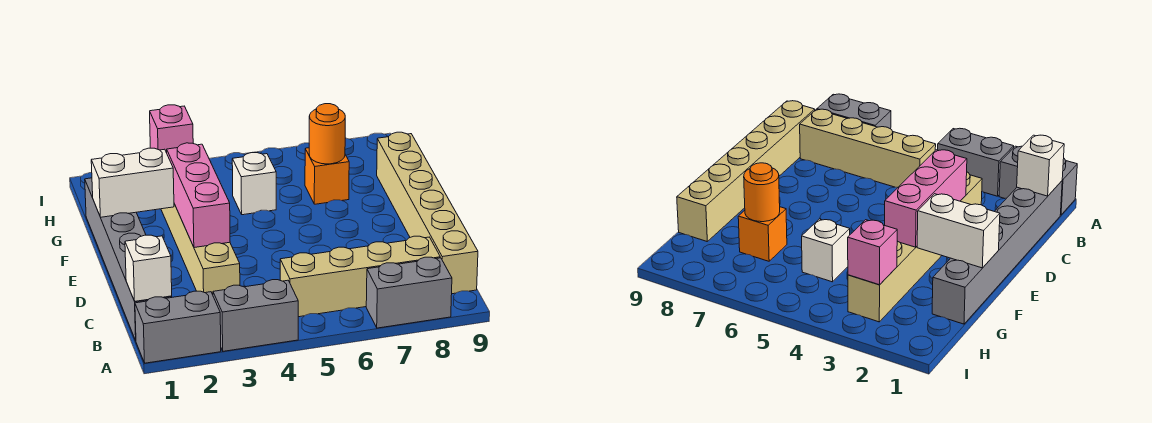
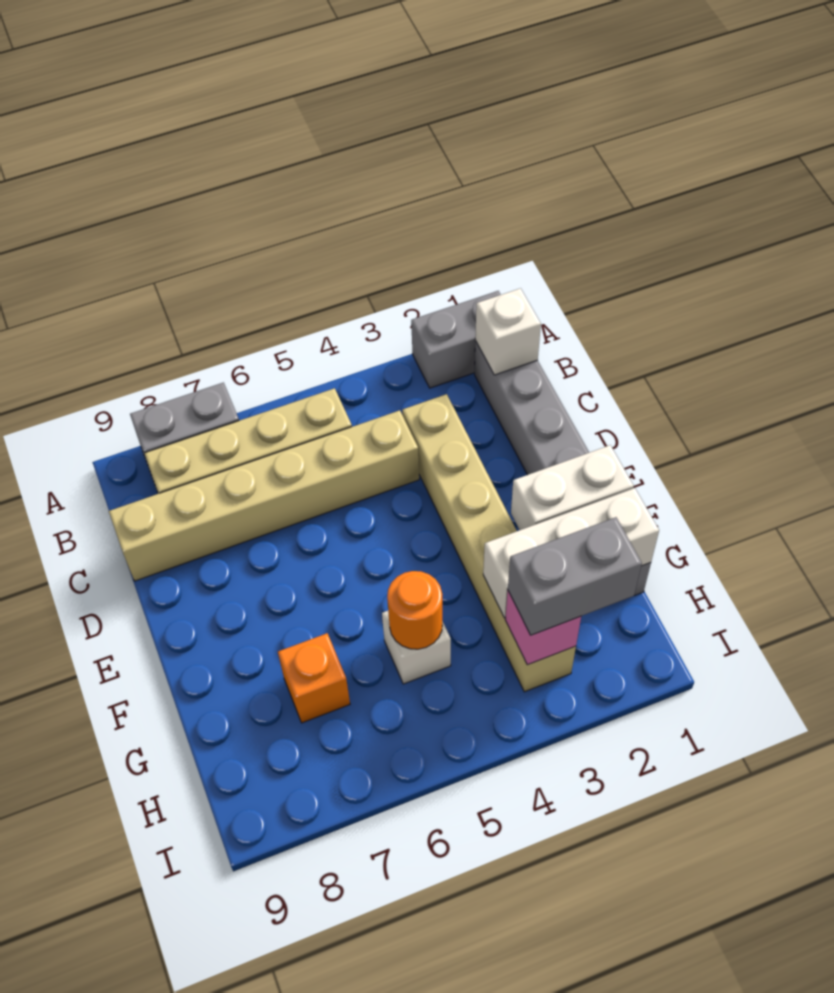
grey brick A3:A4 level 1 -> grey brick H2:H3 level 3
tan brick B9:G9 level 1 -> tan brick C4:C9 level 1
pink brick D3:F3 level 2 -> none
none -> white brick G1:G3 level 2
orange round brick G7 level 2 -> orange round brick G5 level 2

